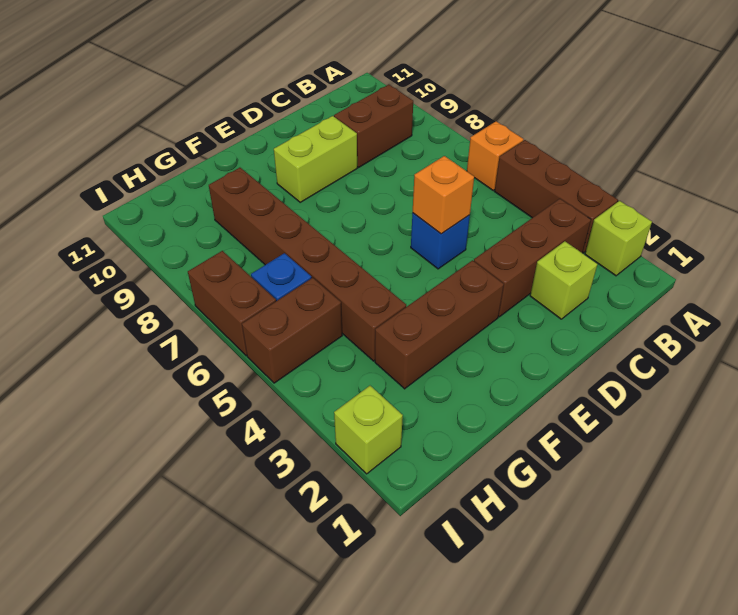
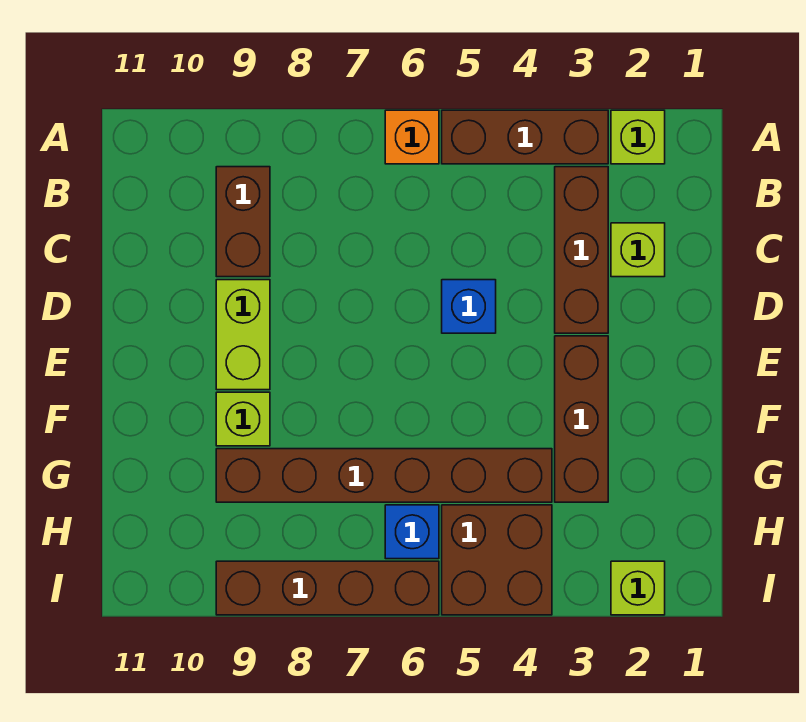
orange brick D5 level 2 -> none
none -> lime brick F9 level 1
brown brick H5:I5 level 1 -> brown brick H4:I5 level 1
brown brick I6:I7 level 1 -> brown brick I6:I9 level 1

